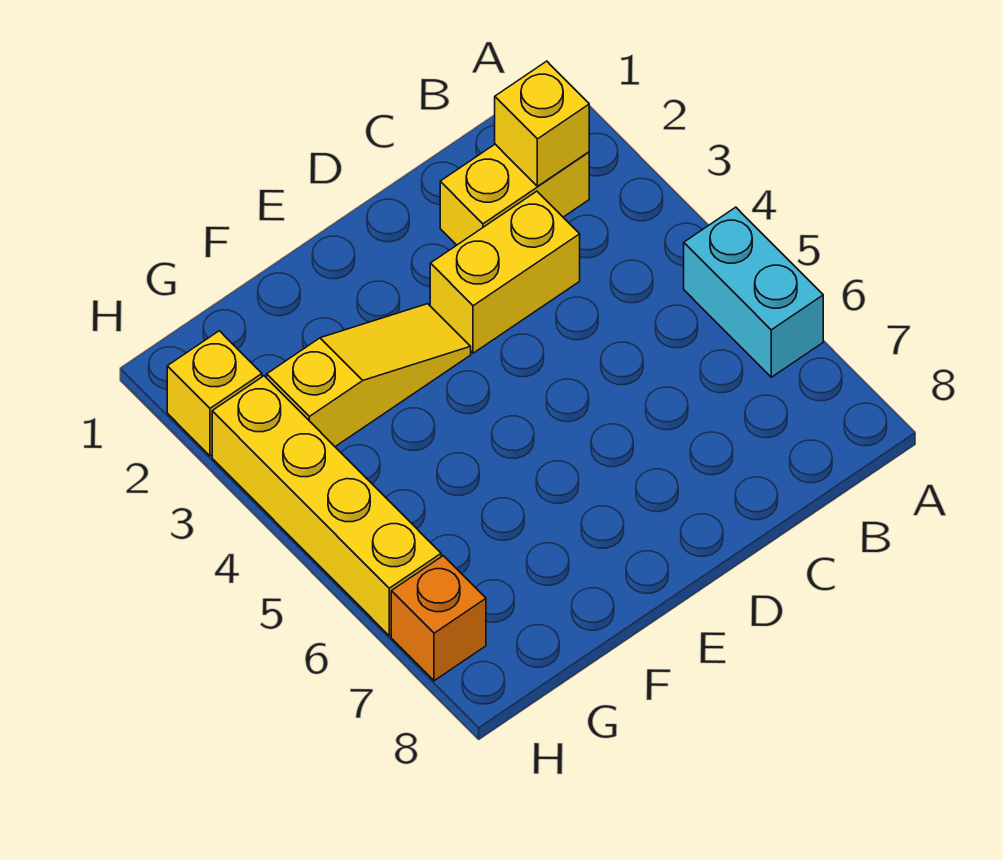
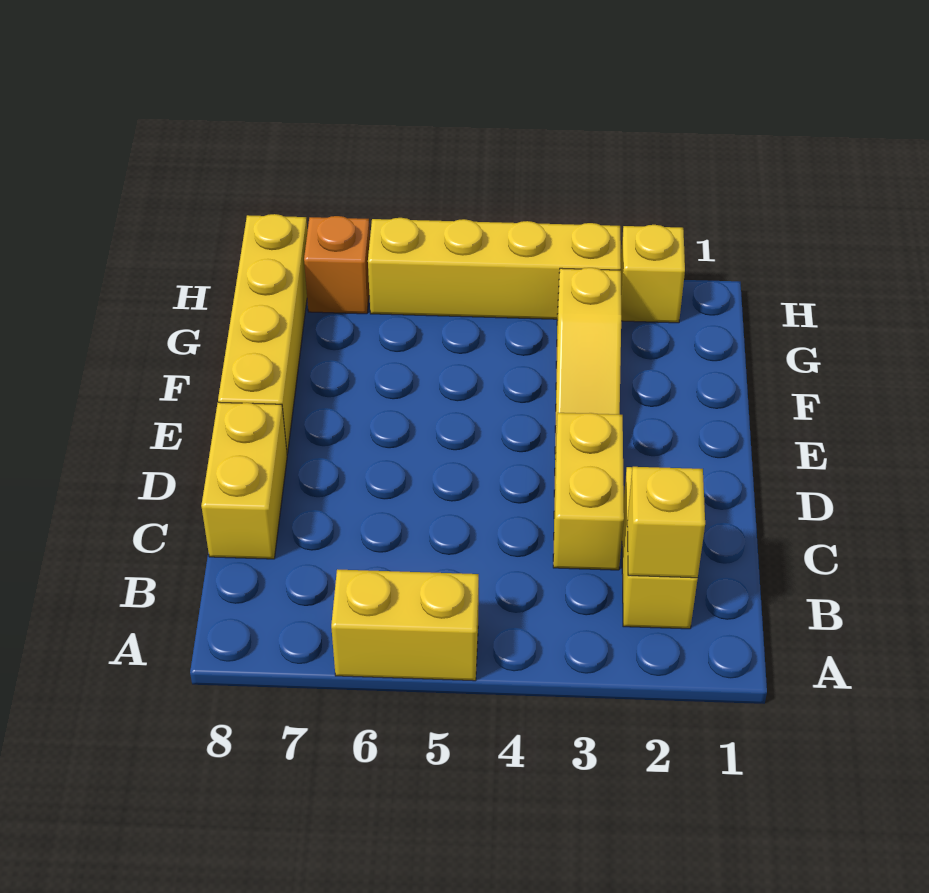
cyan brick A5:A6 level 1 -> yellow brick A5:A6 level 1
none -> yellow brick C8:D8 level 1
none -> yellow brick E8:H8 level 1

